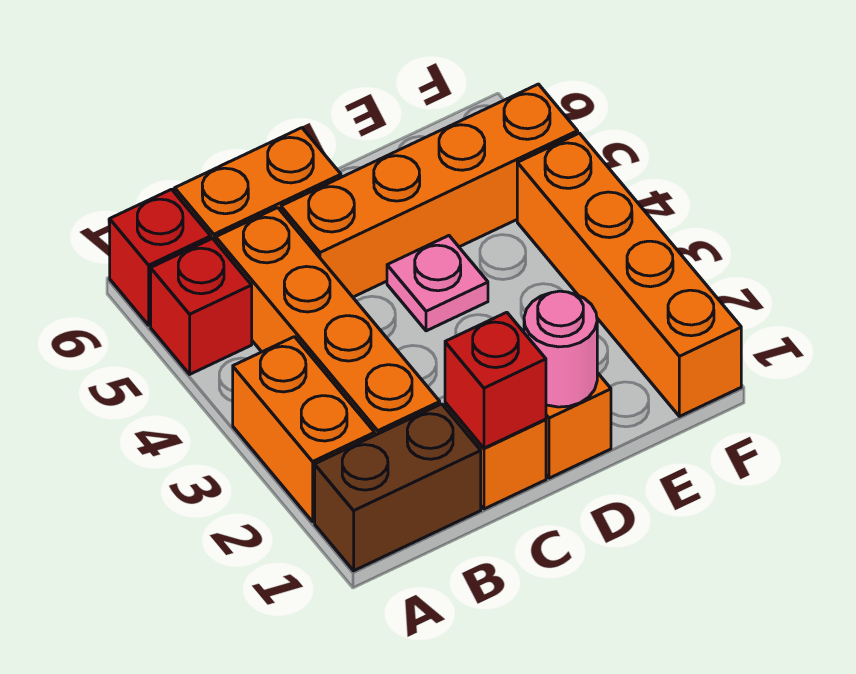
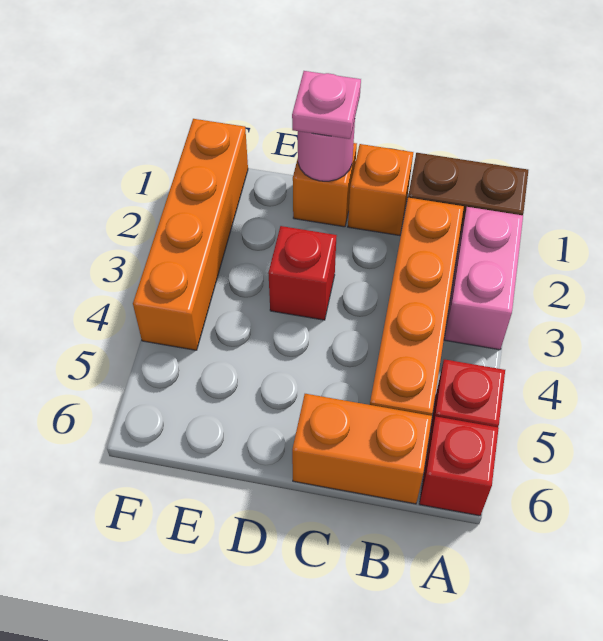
orange brick A2:A3 level 1 -> pink brick A2:A3 level 1
red brick C1 level 2 -> red brick D3 level 1
orange brick C5:F5 level 1 -> none
pink plate D4 level 1 -> pink plate D1 level 3

